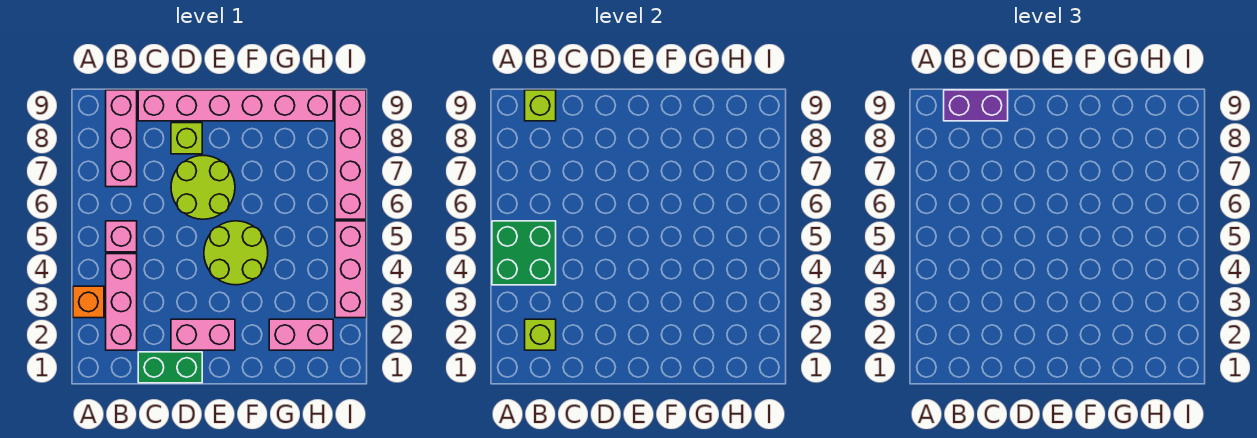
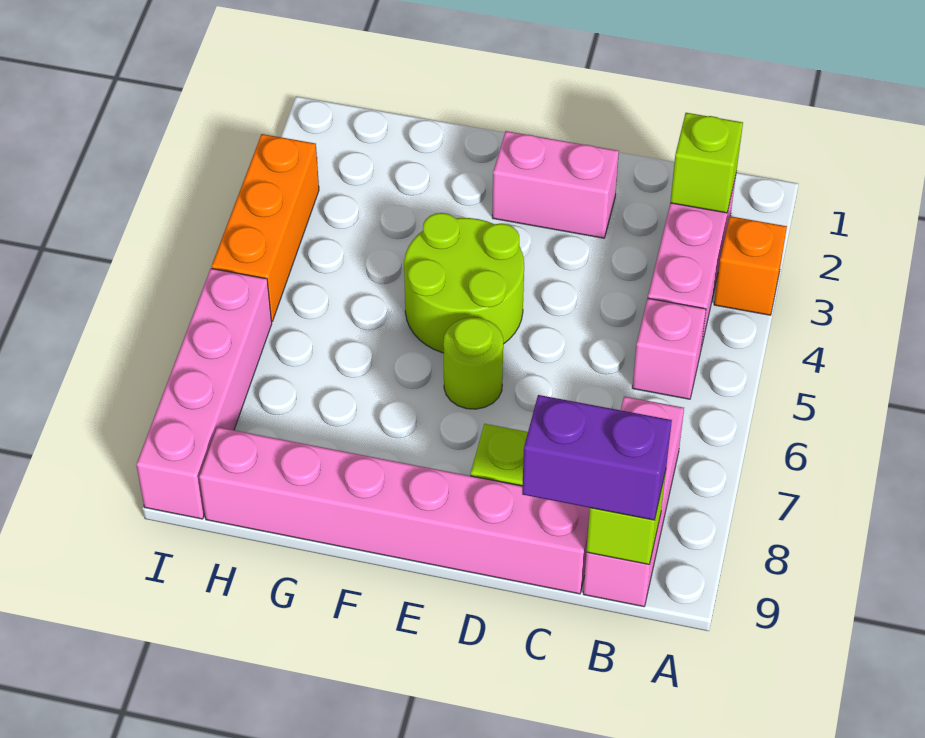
green brick A4:B5 level 2 -> none
green brick C1:D1 level 1 -> none
lime round brick D6:E7 level 1 -> lime round brick E6 level 1
pink brick G2:H2 level 1 -> none
pink brick I3:I5 level 1 -> orange brick I3:I5 level 1

